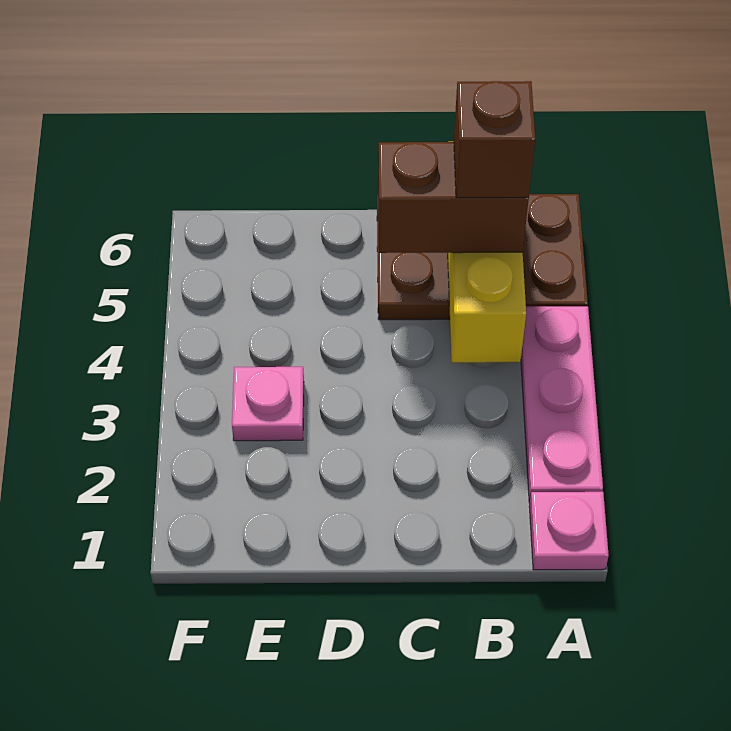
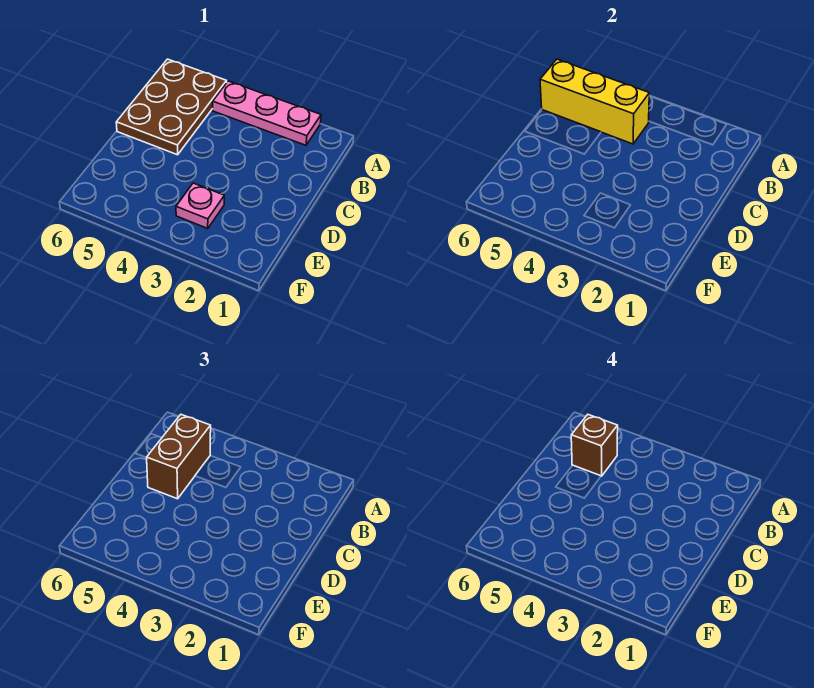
pink plate A1 level 1 -> none

